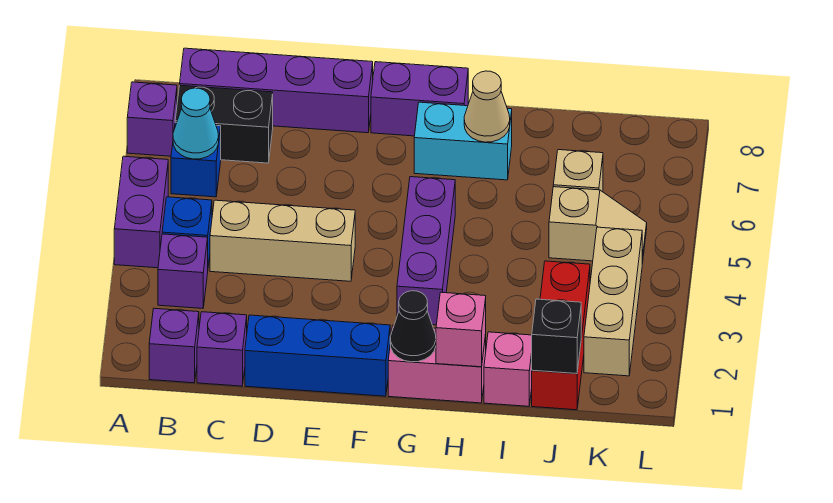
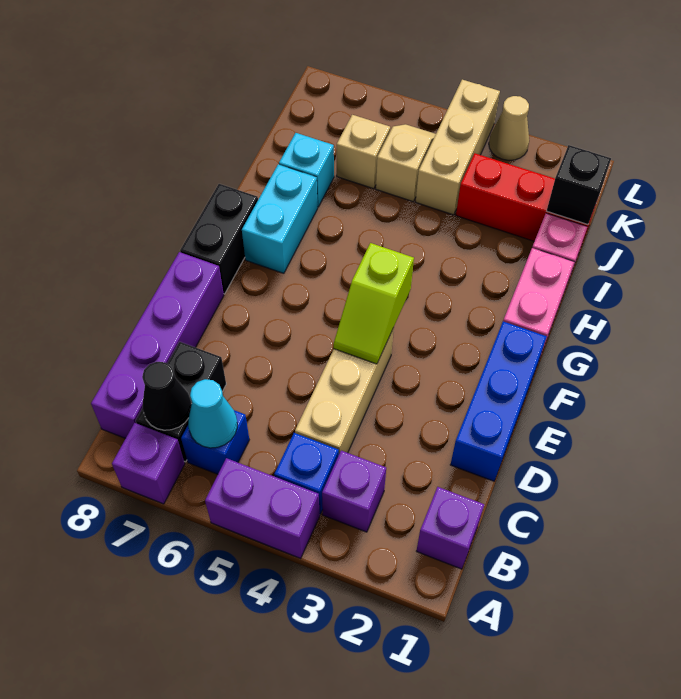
purple brick C1 level 1 -> none
none -> lime slope E4:F4 level 2 top F
purple brick F8:G8 level 1 -> black brick F8:G8 level 1
black cone G1 level 2 -> black cone B7 level 2
purple brick G3:G5 level 1 -> none
pink brick H1 level 2 -> none
tan cone H7 level 2 -> tan cone L3 level 1
none -> cyan brick I7 level 1
tan brick K2:K4 level 1 -> tan brick J4:L4 level 1

